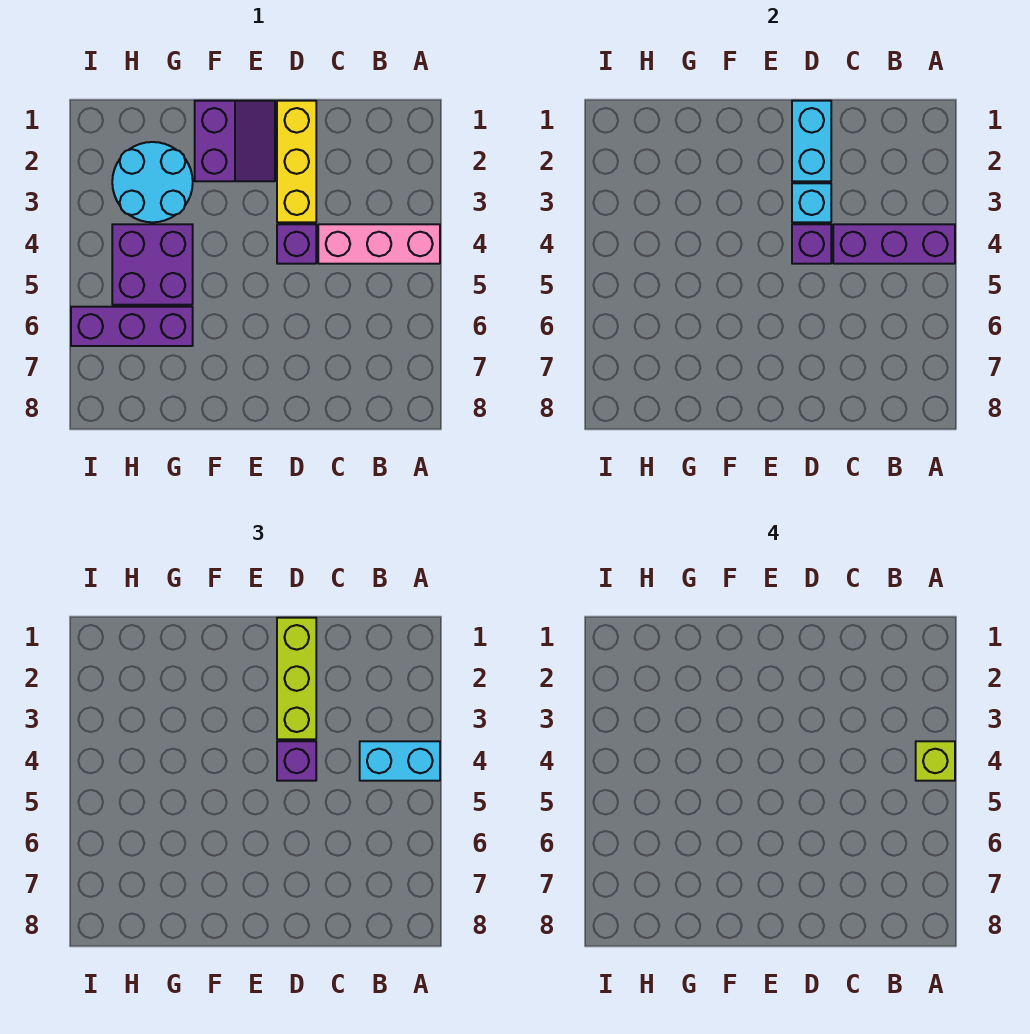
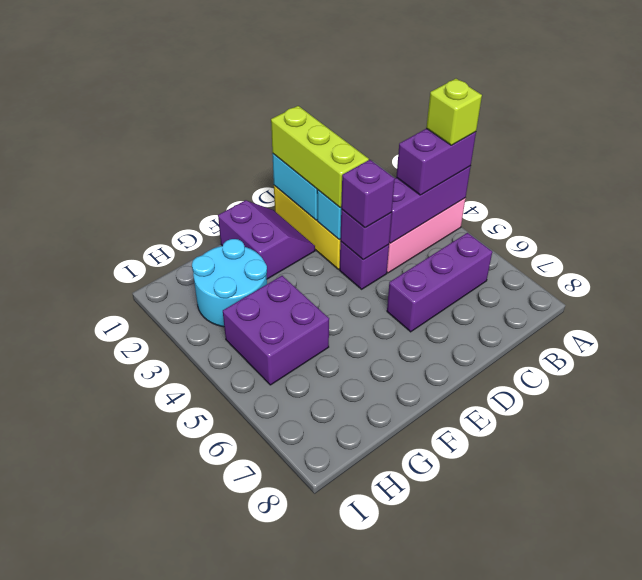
cyan brick A4:B4 level 3 -> purple brick A4:B4 level 3
purple brick G6:I6 level 1 -> purple brick B6:D6 level 1

